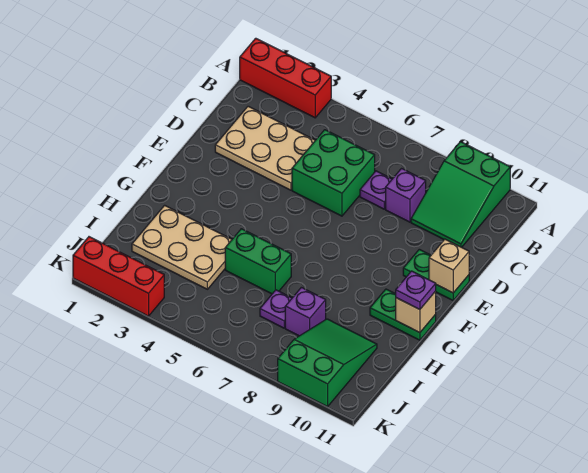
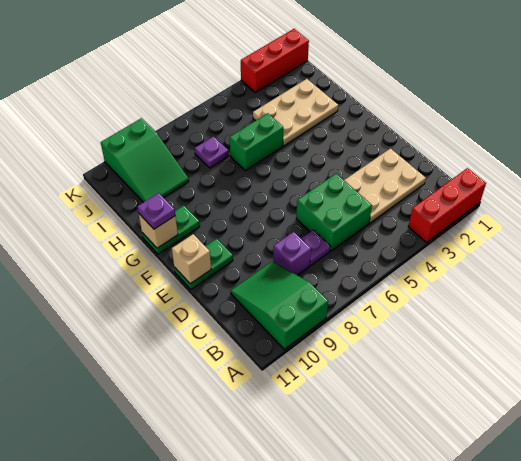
purple brick I8 level 1 -> none

